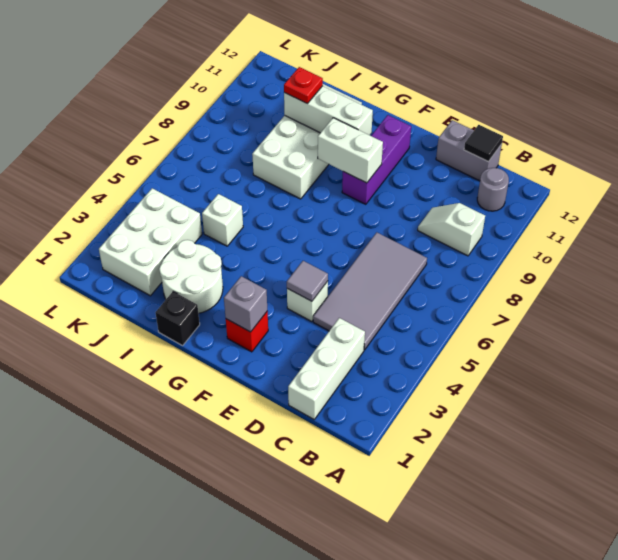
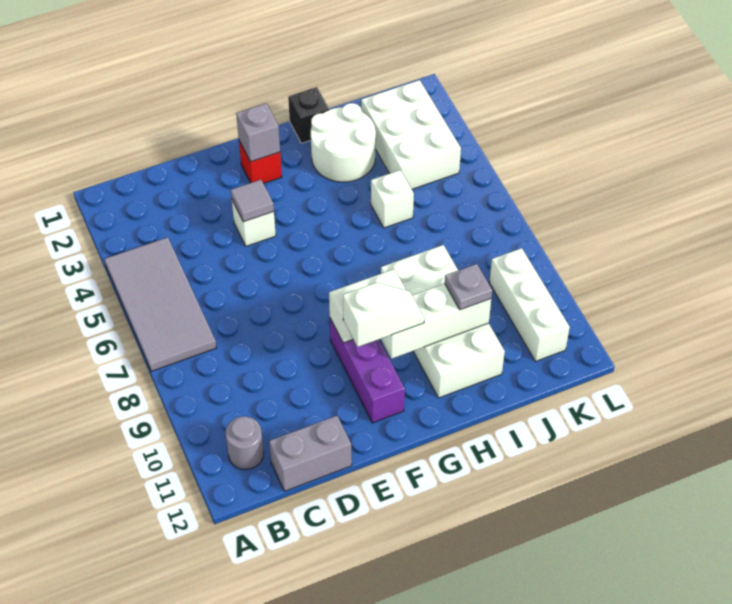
white slope B9:C9 level 1 top B -> white slope F10:G10 level 3 top F
white brick C1:C3 level 1 -> white brick K9:K11 level 1
grey tile C4:D7 level 1 -> grey tile A4:B7 level 1
black tile C12 level 2 -> none
red plate I10 level 3 -> grey plate I10 level 3

